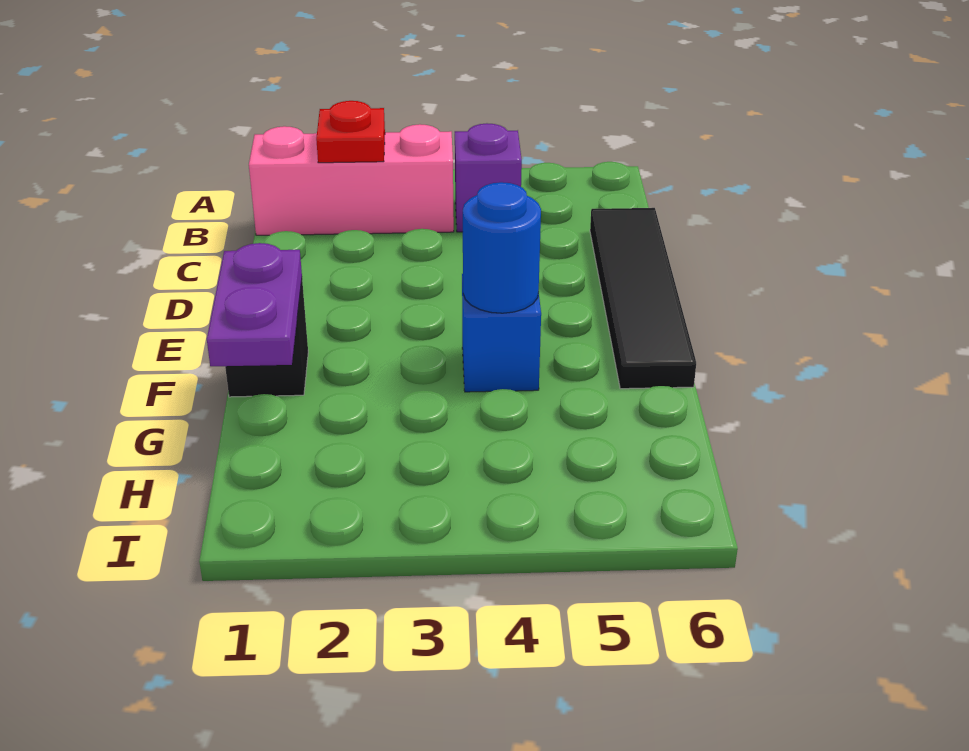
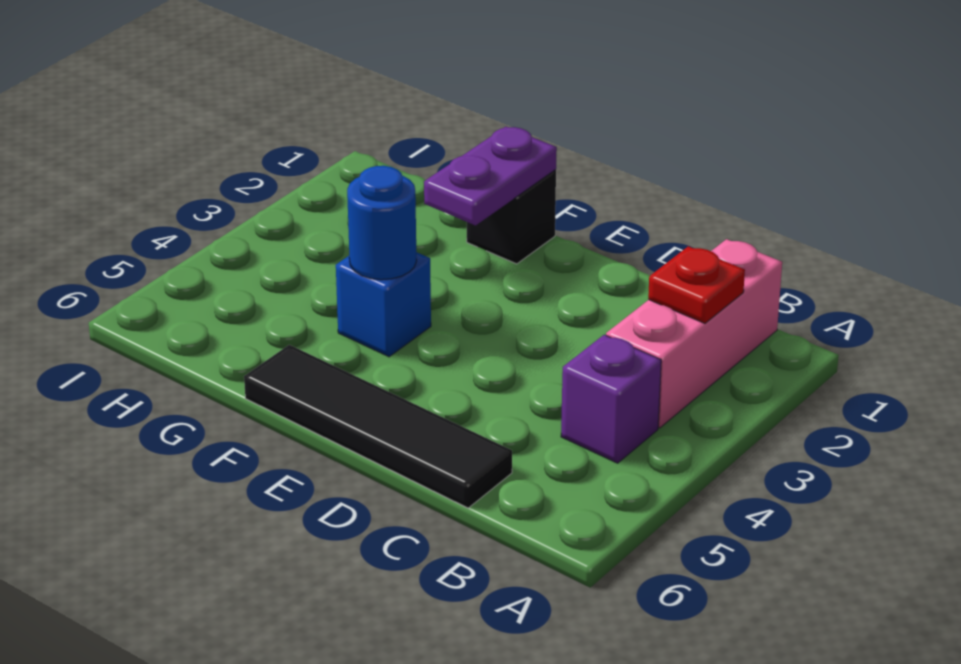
purple plate F1:G1 level 2 -> purple plate F1:F2 level 2

